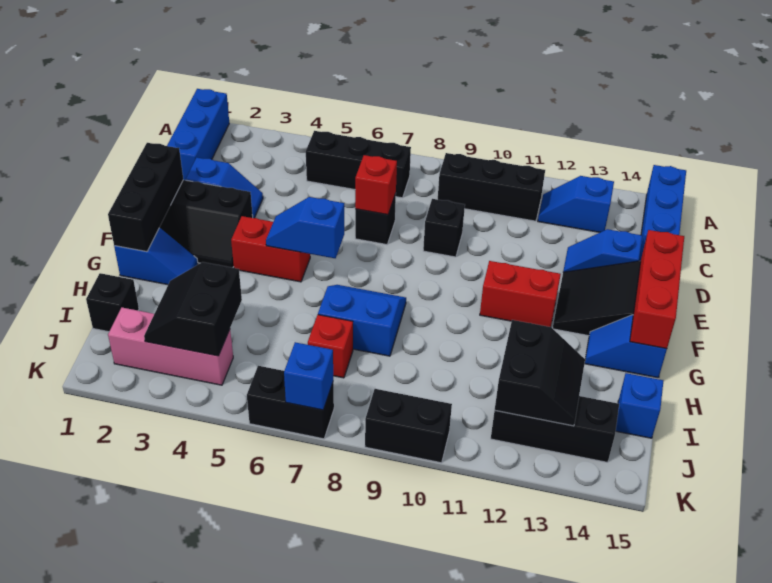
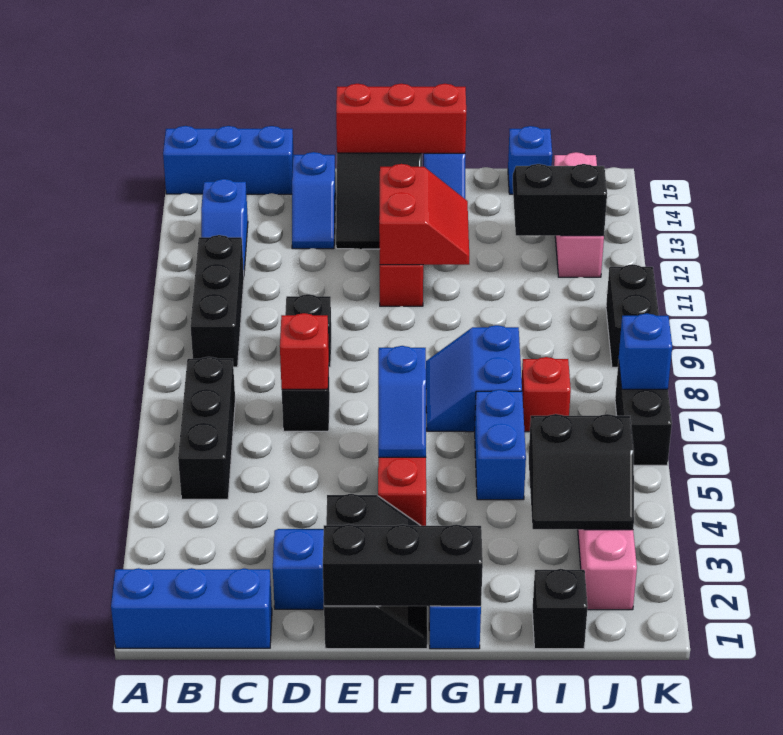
none -> red slope F11:G12 level 2 top F
none -> blue brick H5:H6 level 1
black brick J12:J14 level 1 -> pink brick J12:J14 level 1

